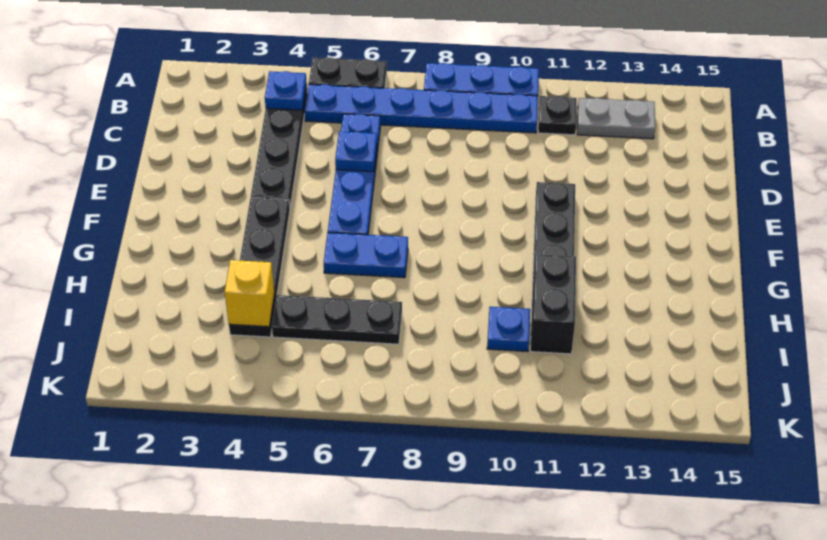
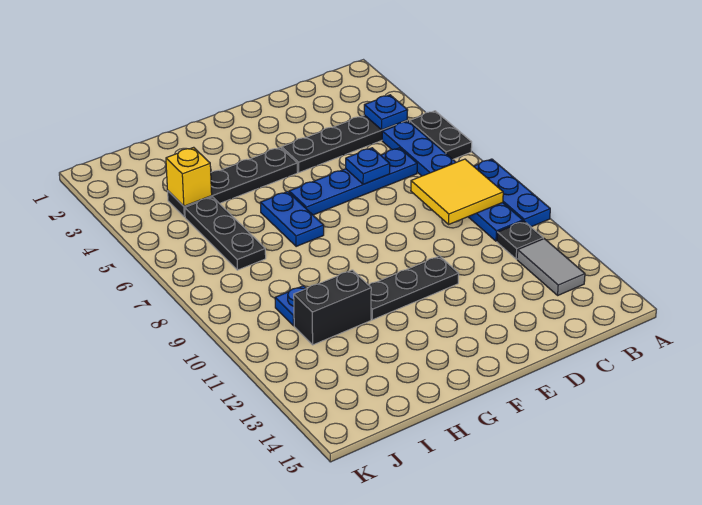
none -> yellow tile B8:C9 level 2
grey plate B12:B13 level 1 -> grey tile B12:B13 level 1

